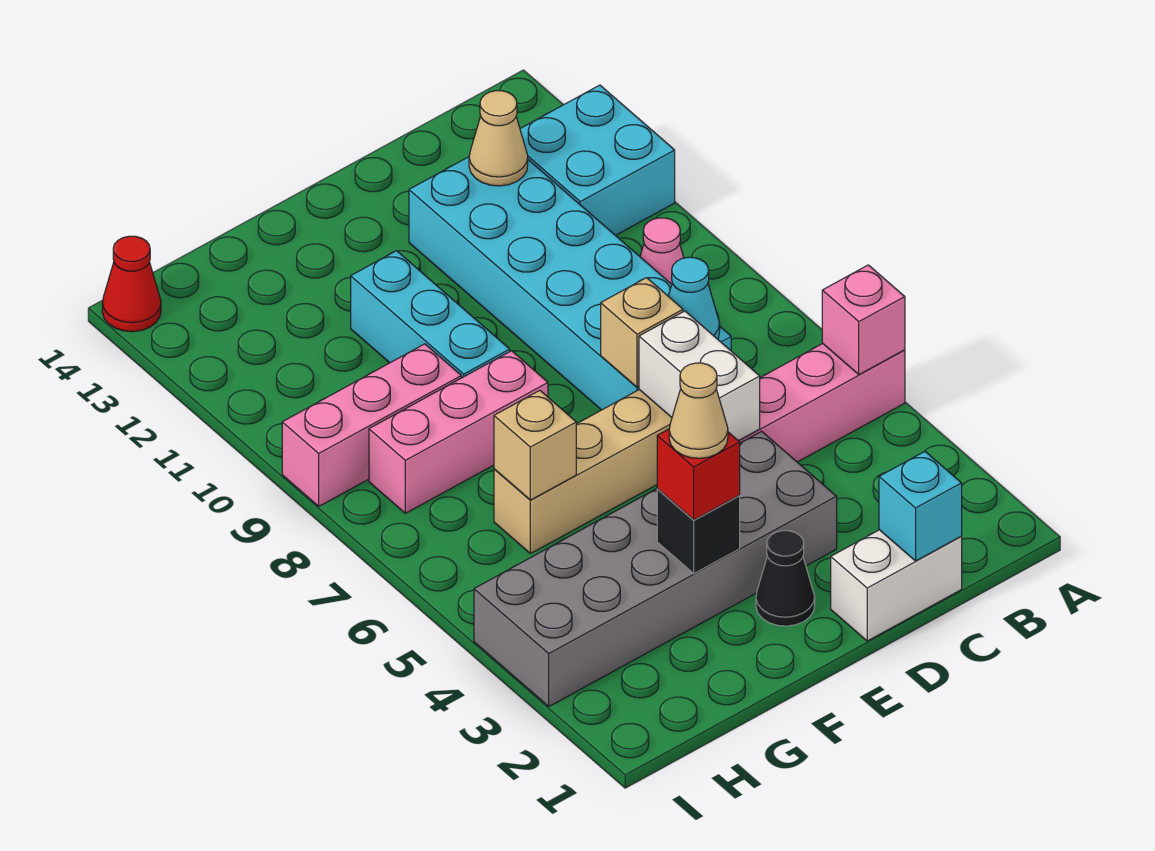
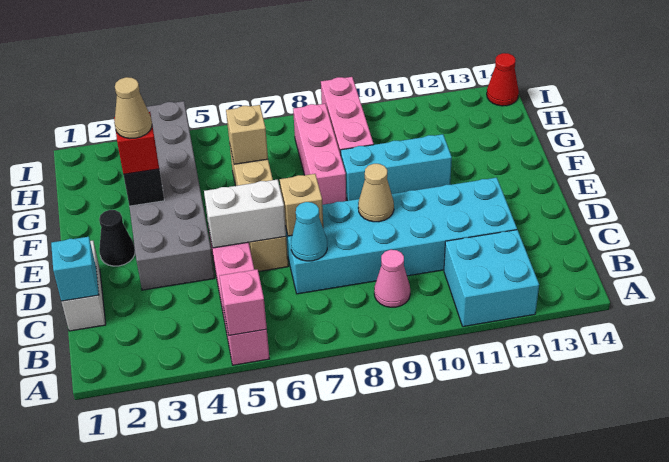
tan cone C12 level 2 -> tan cone D9 level 2

